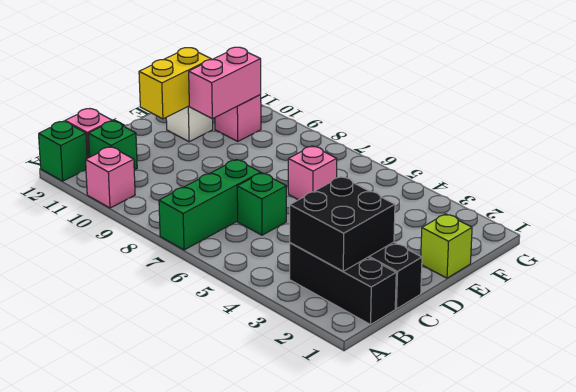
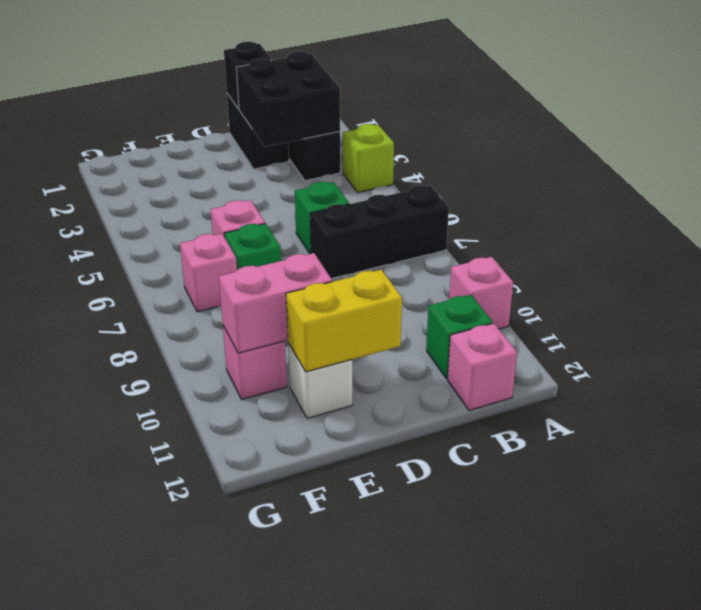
green brick A7:C7 level 1 -> black brick A7:C7 level 1
green brick A12 level 1 -> green brick E7 level 1
none -> black brick C1 level 2
lime brick E1 level 1 -> lime brick A4 level 1
none -> pink brick F7 level 1

